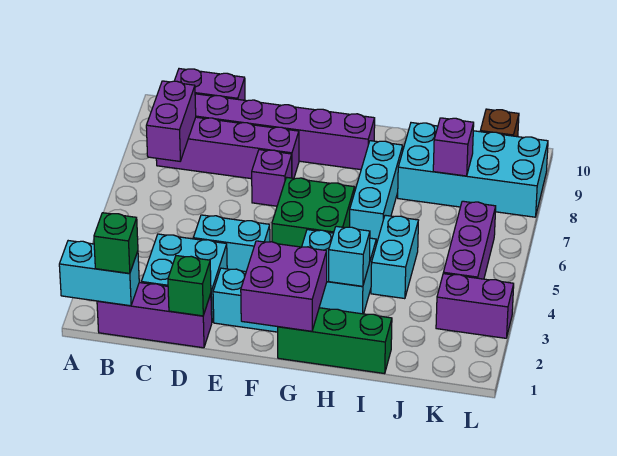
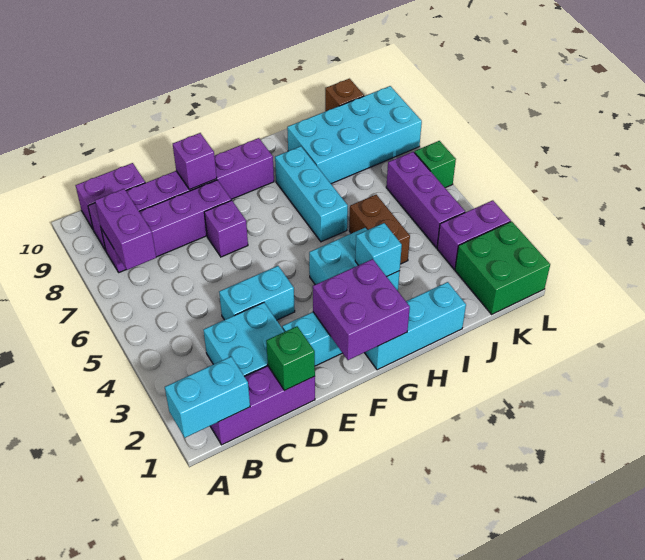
green brick B1 level 3 -> green brick L6 level 1
green brick F5:G6 level 1 -> green brick K1:L2 level 1
green brick G1:I1 level 1 -> cyan brick G1:I1 level 1
cyan brick I4:I5 level 1 -> brown brick I4:I5 level 1
purple brick J8 level 2 -> purple brick E9 level 2

